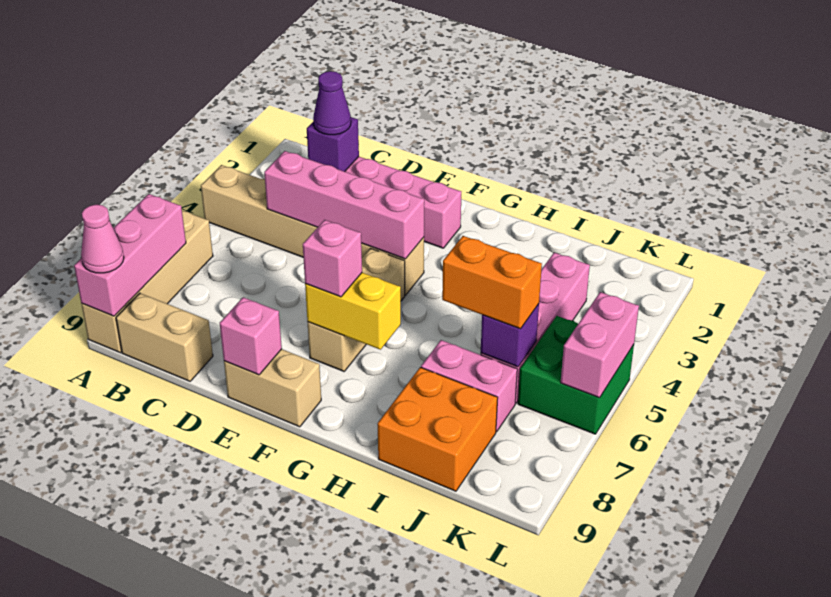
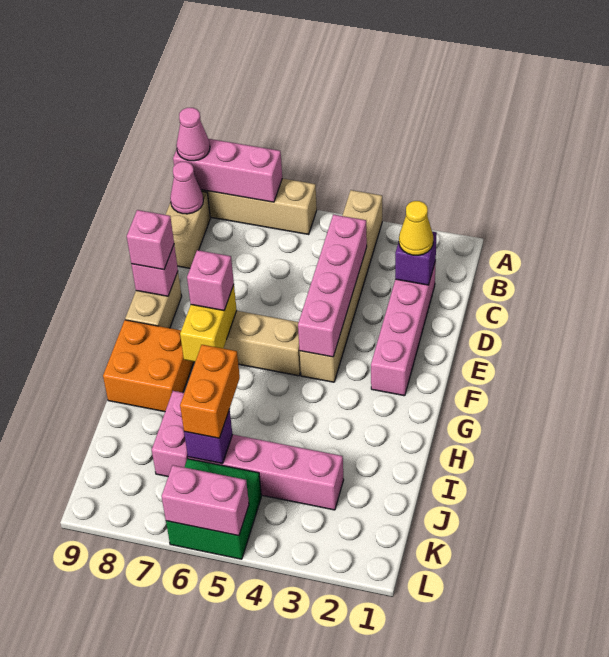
none -> pink cone B9 level 2
purple cone C2 level 3 -> yellow cone C2 level 3
none -> pink brick E9 level 3
orange brick I8:J9 level 1 -> orange brick G8:H9 level 1

